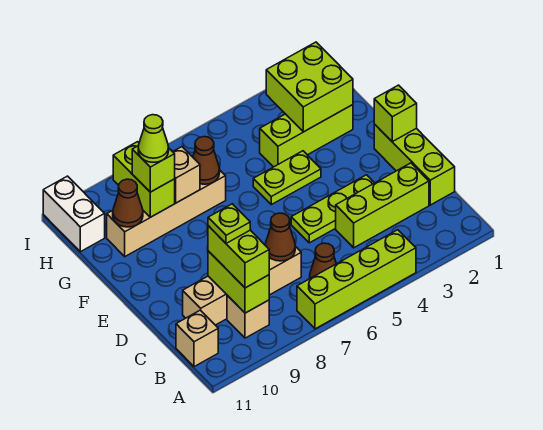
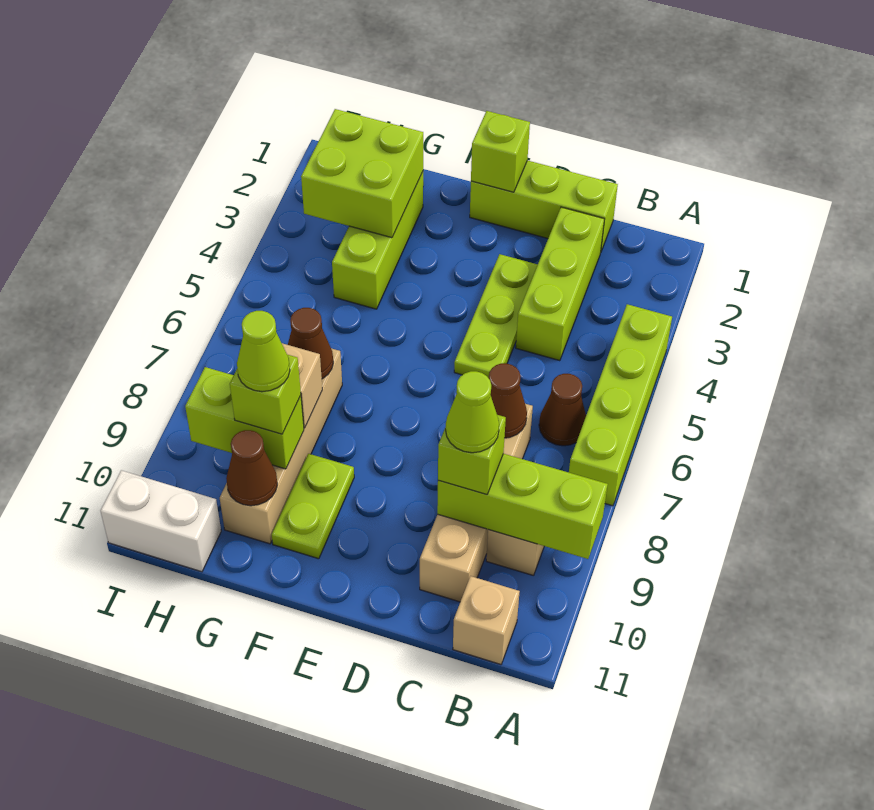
lime brick B9:C9 level 2 -> lime brick A9:C9 level 2
lime brick B9:C9 level 3 -> lime brick C9 level 3
lime plate C9 level 4 -> lime cone C9 level 4
lime plate F4:F5 level 1 -> lime plate F9:F10 level 1

